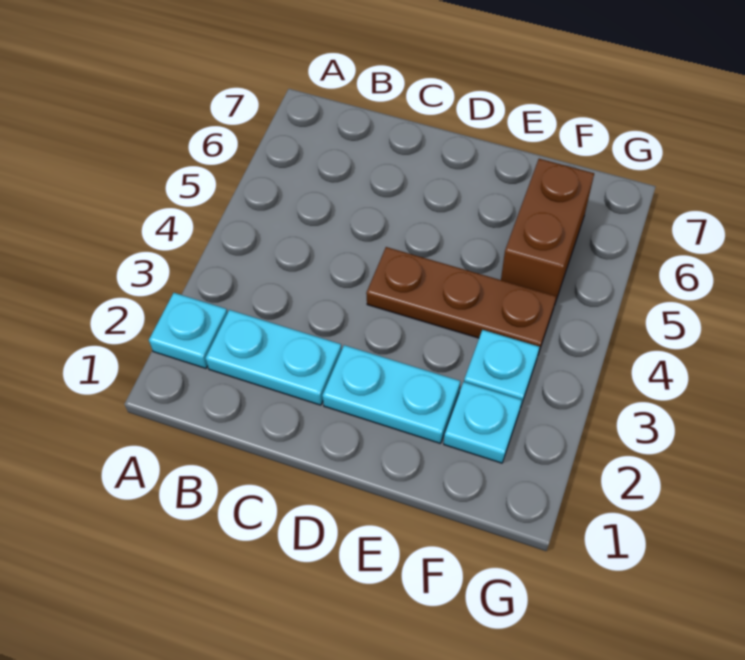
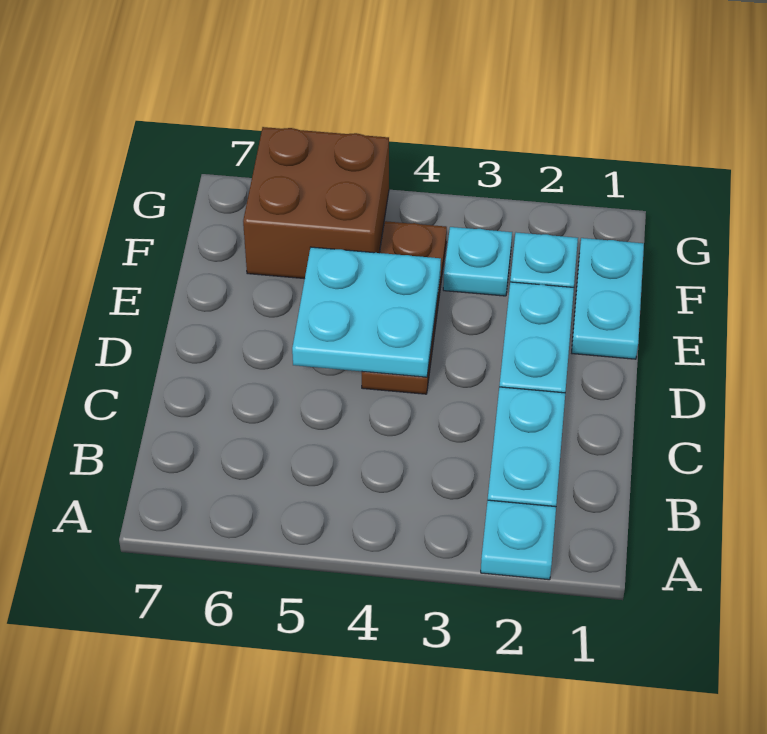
none -> cyan plate D4:E5 level 2
none -> cyan plate E1:F1 level 1
brown brick F5:F6 level 1 -> brown brick F5:G6 level 1

